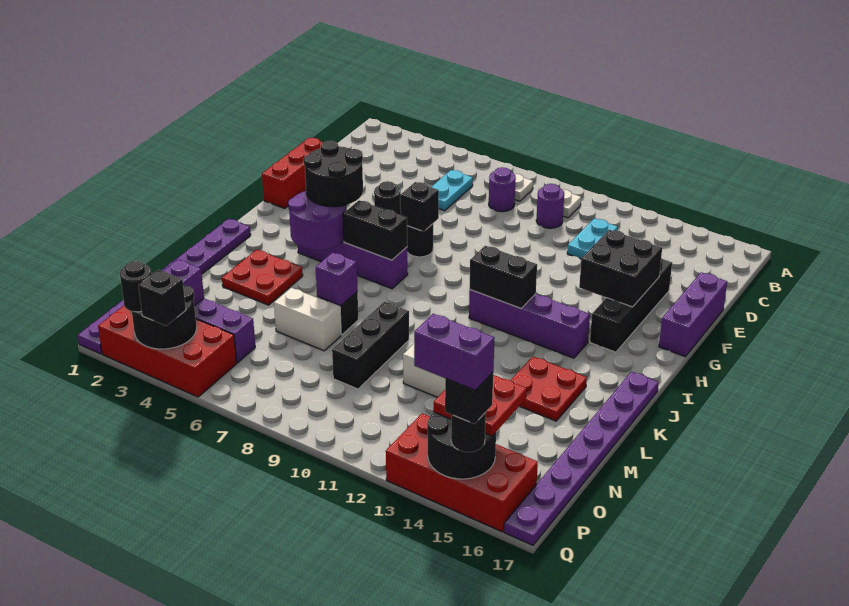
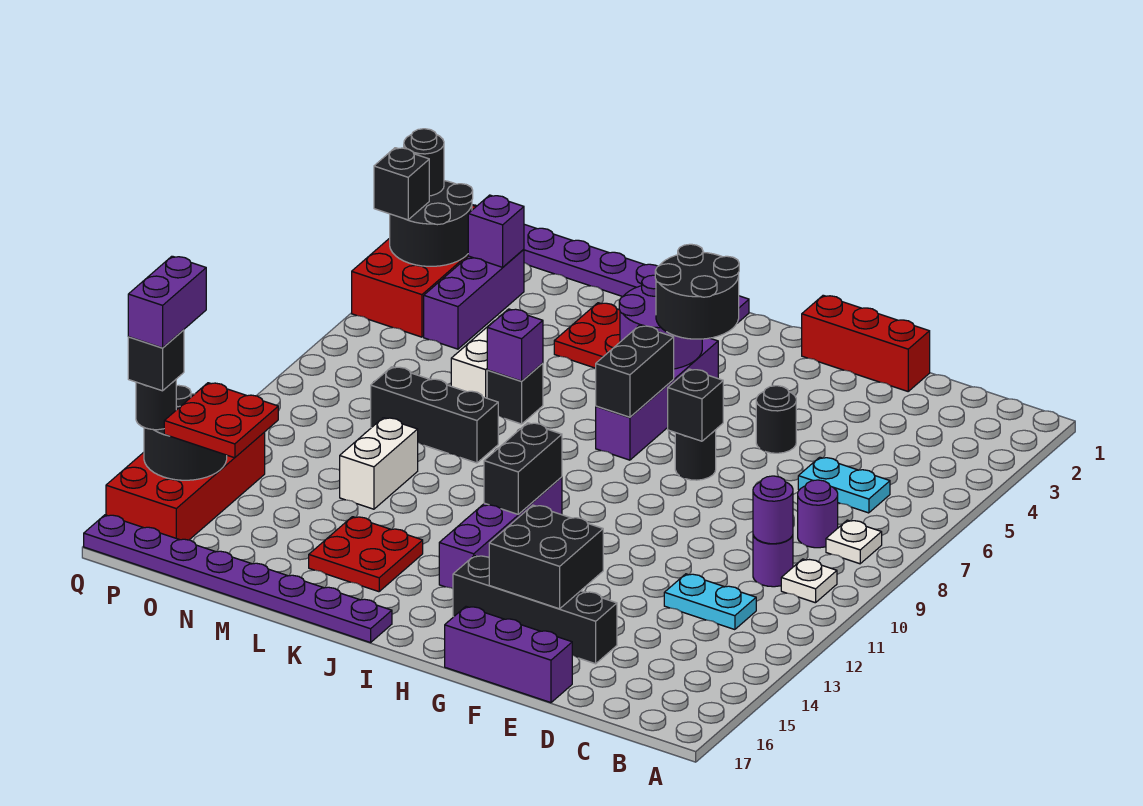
none -> purple round brick C10 level 2

